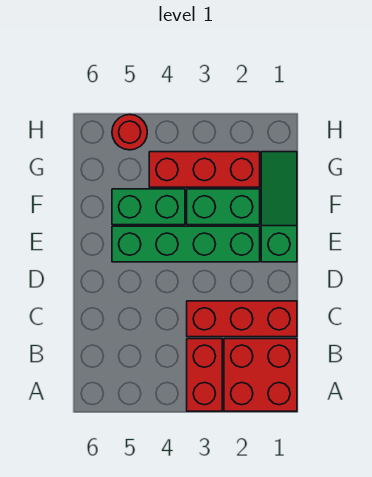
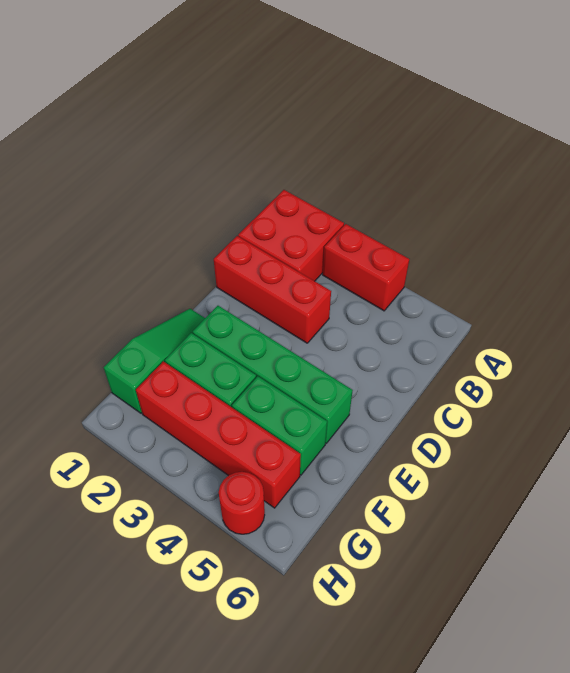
red brick A3:B3 level 1 -> red brick A3:A4 level 1
green slope E1:G1 level 1 top E -> green slope E1:G1 level 1 top G
red brick G2:G4 level 1 -> red brick G2:G5 level 1

